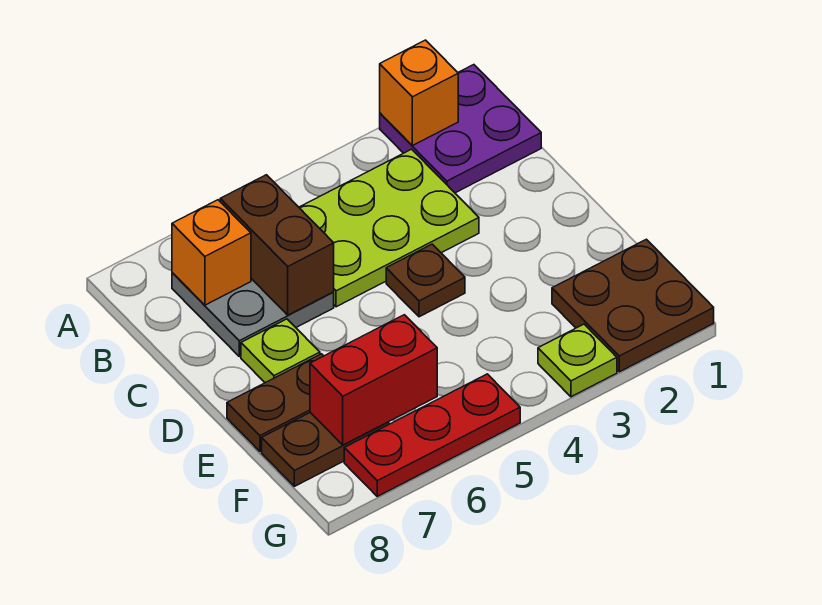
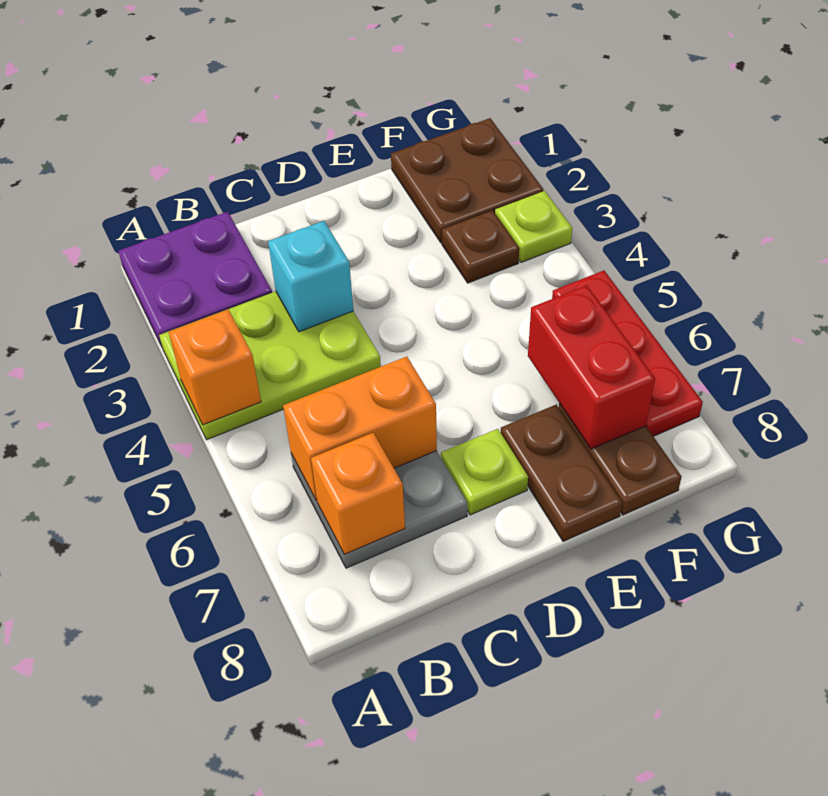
orange brick A2 level 2 -> orange brick A4 level 2
lime plate B3:C5 level 1 -> lime plate A3:C4 level 1
brown brick B6:C6 level 2 -> orange brick B6:C6 level 2
none -> cyan brick C3 level 2
brown plate D4 level 1 -> brown plate F3 level 1

